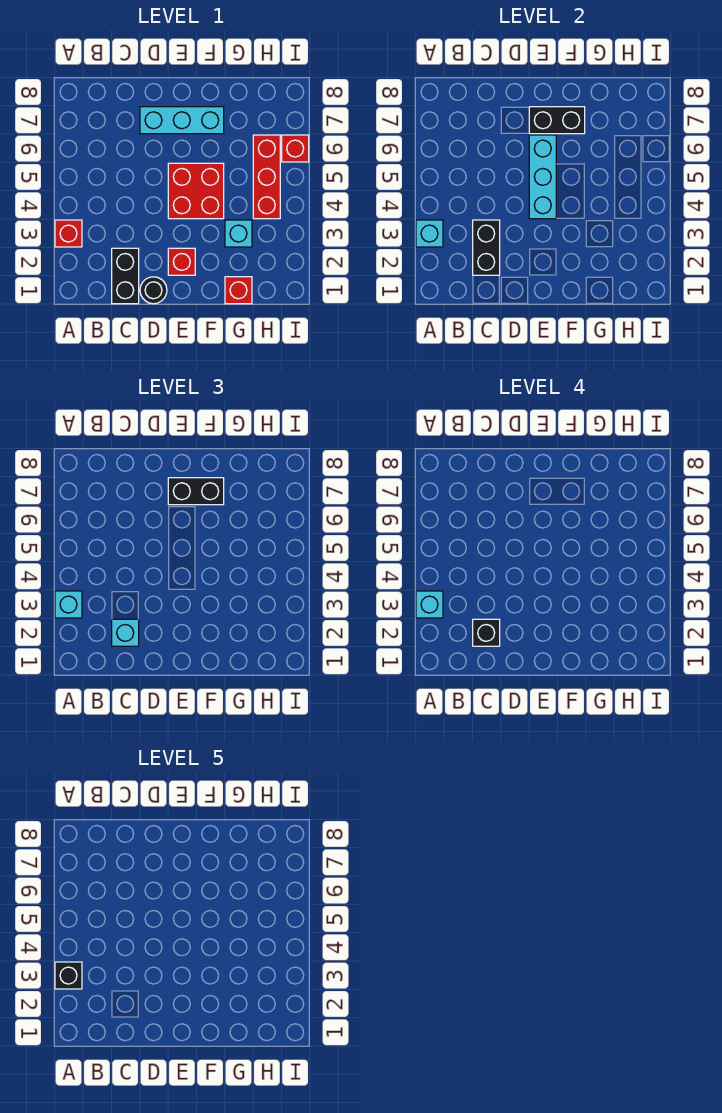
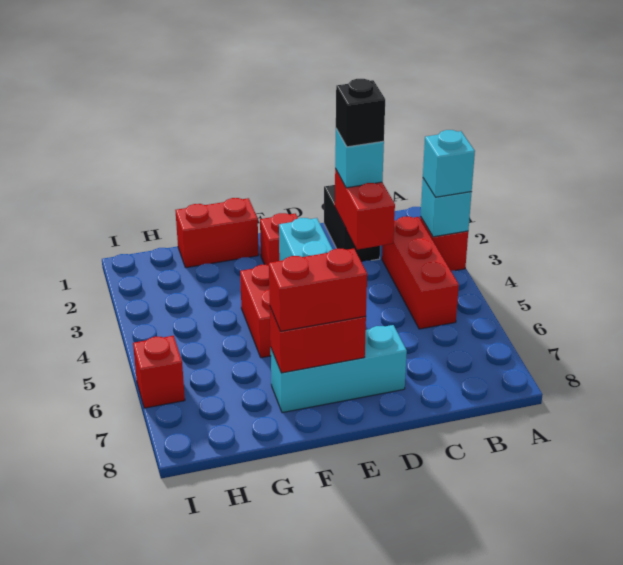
cyan brick A3 level 4 -> none
black brick A3 level 5 -> none
black brick C2:C3 level 2 -> red brick C2:C3 level 2
black round brick D1 level 1 -> none
black brick E7:F7 level 2 -> red brick E7:F7 level 2
black brick E7:F7 level 3 -> red brick E7:F7 level 3
red brick G1 level 1 -> red brick F1:G1 level 1
cyan brick G3 level 1 -> none
red brick H4:H6 level 1 -> red brick B3:B5 level 1

